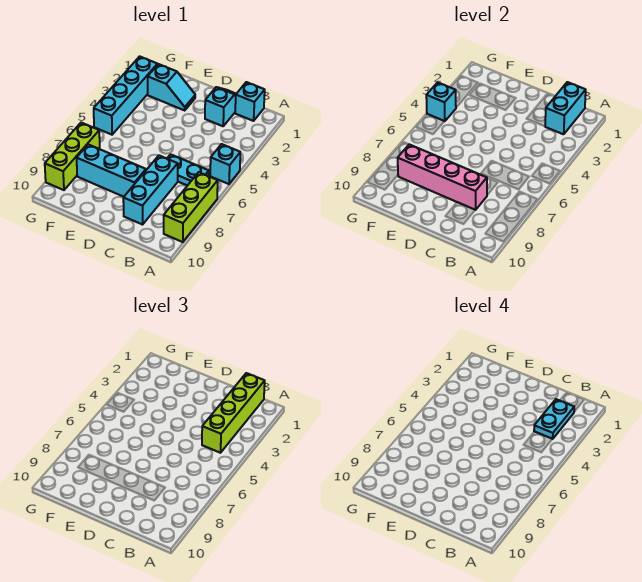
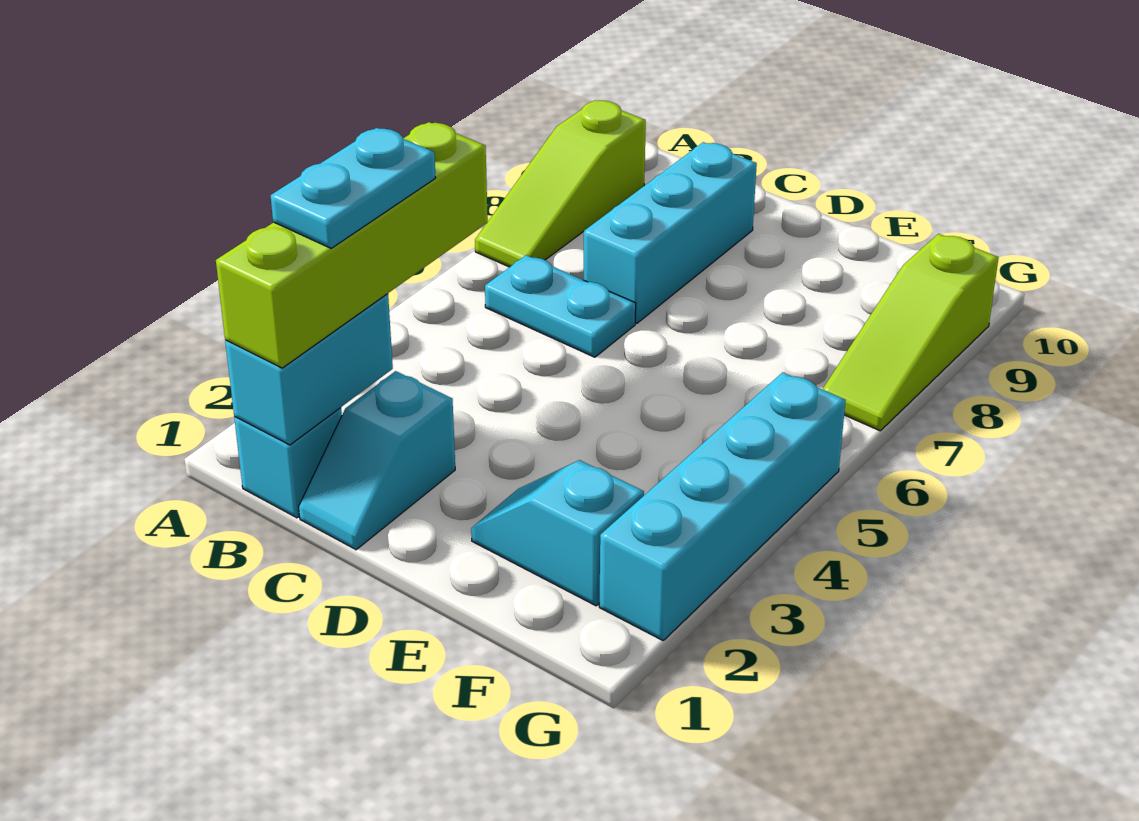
cyan brick A5 level 1 -> none
lime brick A7:A9 level 1 -> lime slope A7:A9 level 1 top 9
pink brick C8:F8 level 2 -> none
cyan brick D8:F8 level 1 -> none
cyan brick G4 level 2 -> none
lime brick G7:G9 level 1 -> lime slope G7:G9 level 1 top 9

